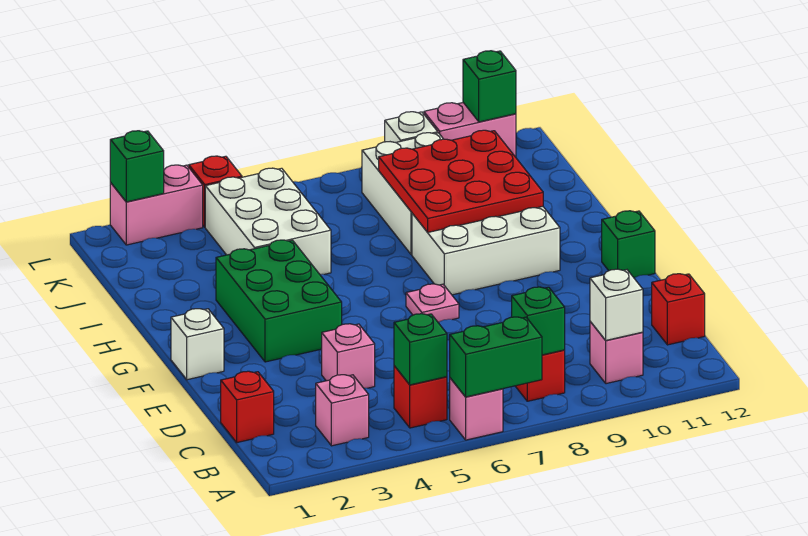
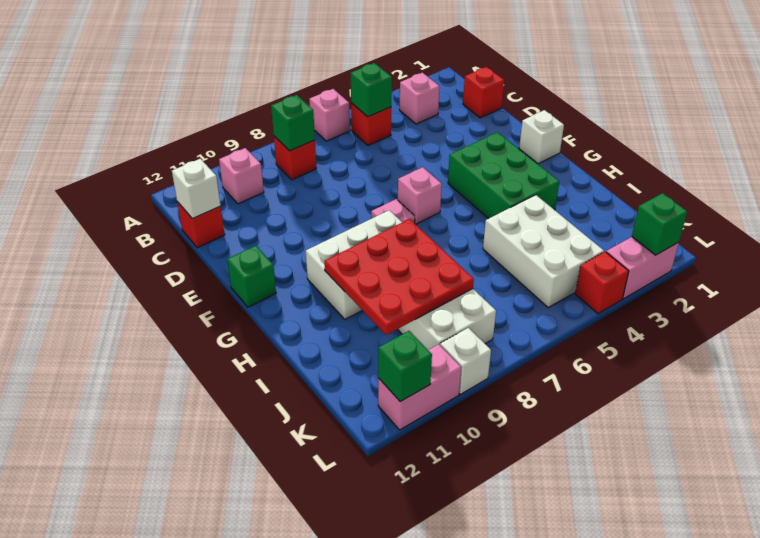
green brick A6:A7 level 2 -> none
white brick B10 level 2 -> white brick C12 level 2
pink brick D4 level 1 -> pink brick F6 level 1

